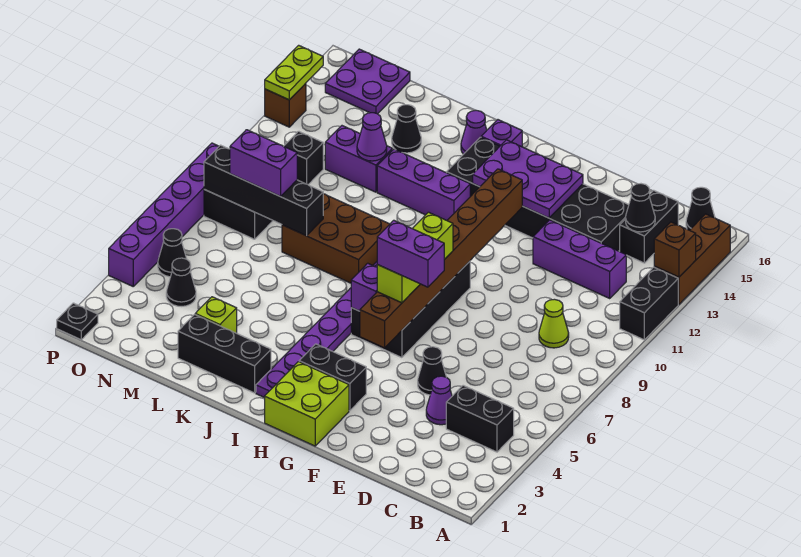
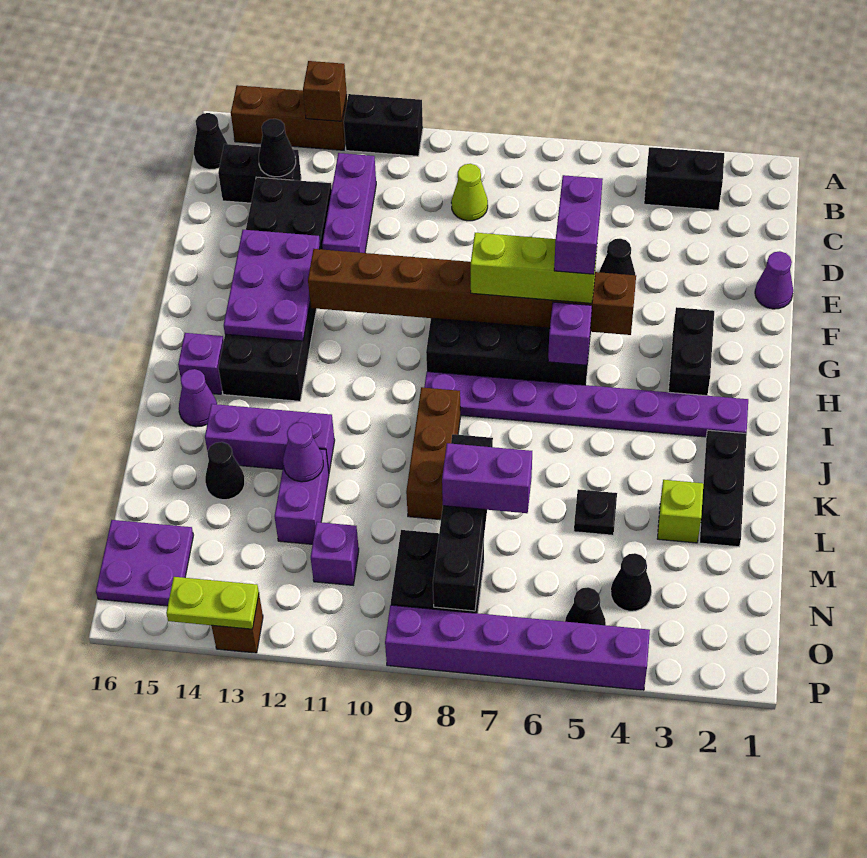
black brick B4:C4 level 1 -> black brick B3:B4 level 1
purple cone D4 level 1 -> purple cone E1 level 1
lime brick G1:H2 level 1 -> none
purple brick I12:K12 level 1 -> purple brick K12:K14 level 1
black brick J2:L2 level 1 -> black plate J2:L2 level 1
brown brick J8:L9 level 1 -> brown brick J9:L9 level 1
purple brick M8:N8 level 3 -> purple brick M7:M8 level 3
black brick N11 level 1 -> purple brick N11 level 1
black plate P1 level 1 -> black plate L5 level 1

